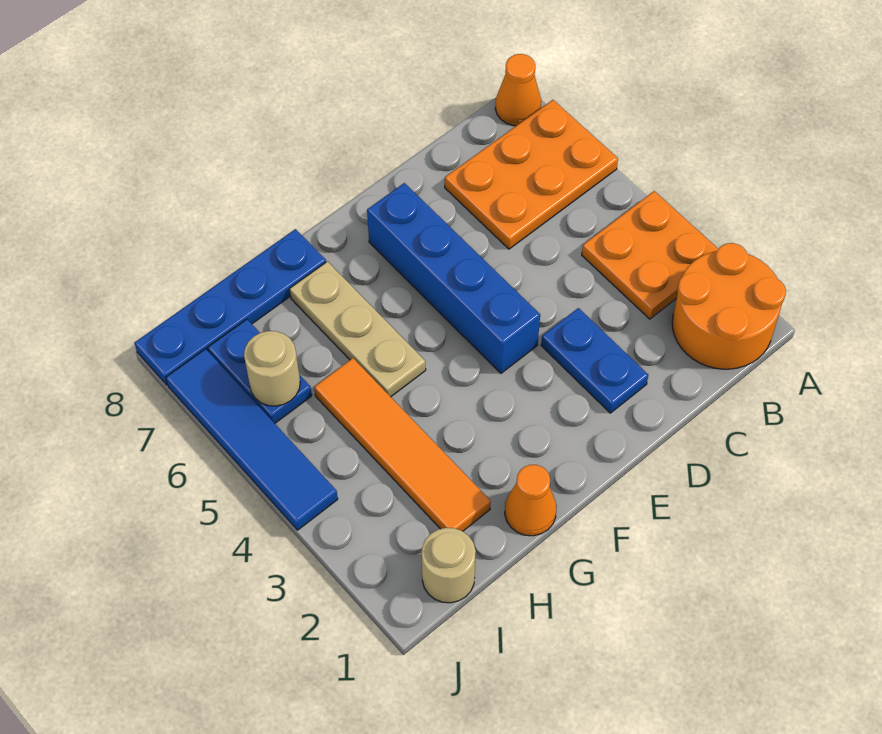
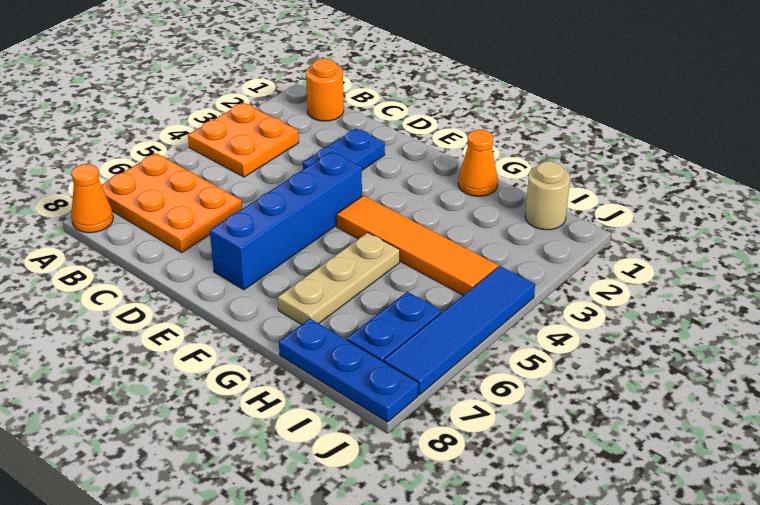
orange round brick A1:B2 level 1 -> orange round brick B1 level 1
blue plate G8:J8 level 1 -> blue plate H8:J8 level 1
orange tile H2:H5 level 1 -> orange tile F4:I4 level 1
tan round brick I6 level 2 -> none

